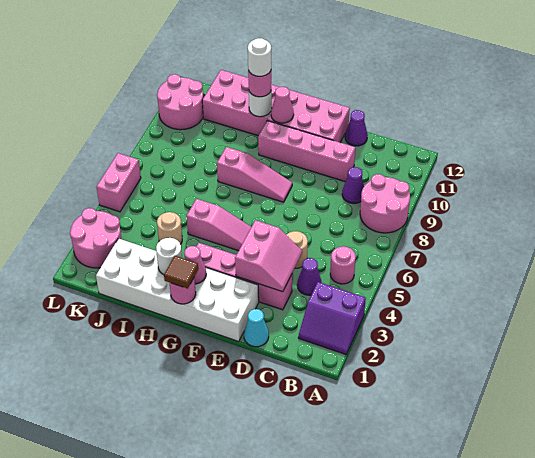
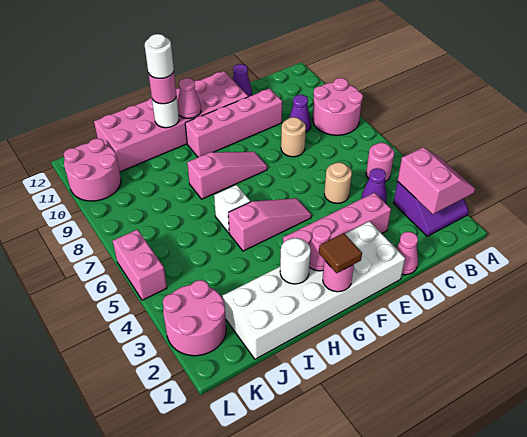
cyan cone D1 level 1 -> pink cone D1 level 1
pink slope D3:E4 level 2 top E -> pink slope A2:B3 level 2 top B
none -> white brick H6 level 1
tan round brick I4 level 1 -> tan round brick D8 level 1

